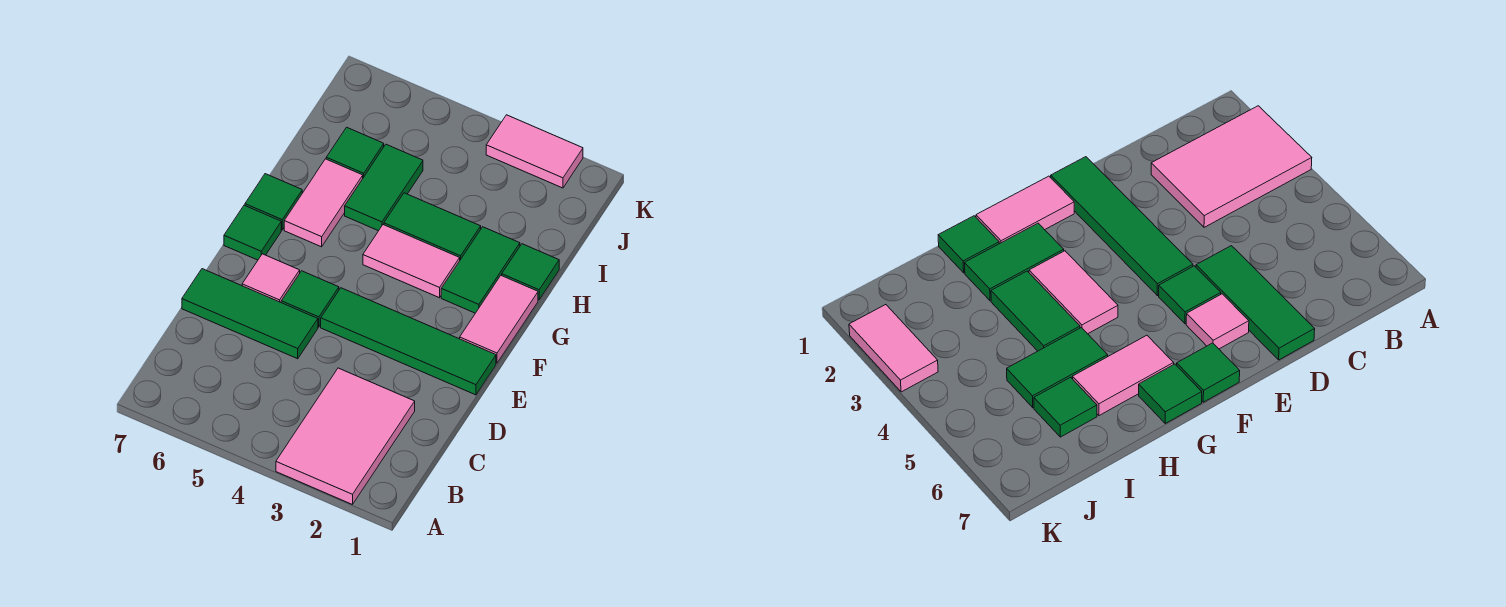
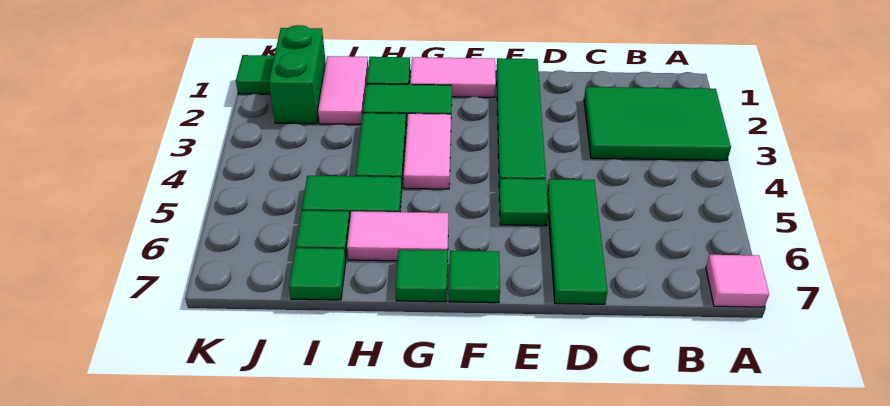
pink tile A2:C3 level 1 -> green tile A2:C3 level 1
pink tile E6 level 1 -> pink tile A7 level 1
none -> green tile I7 level 1
none -> green brick J1:J2 level 1
none -> green tile K1 level 1
pink tile K2:K3 level 1 -> pink tile I1:I2 level 1

